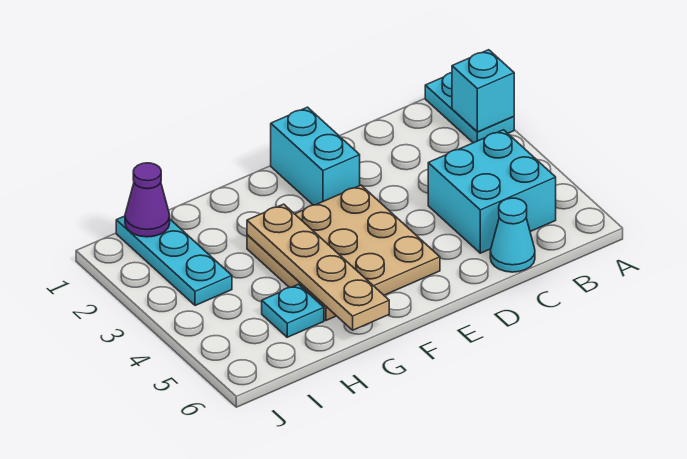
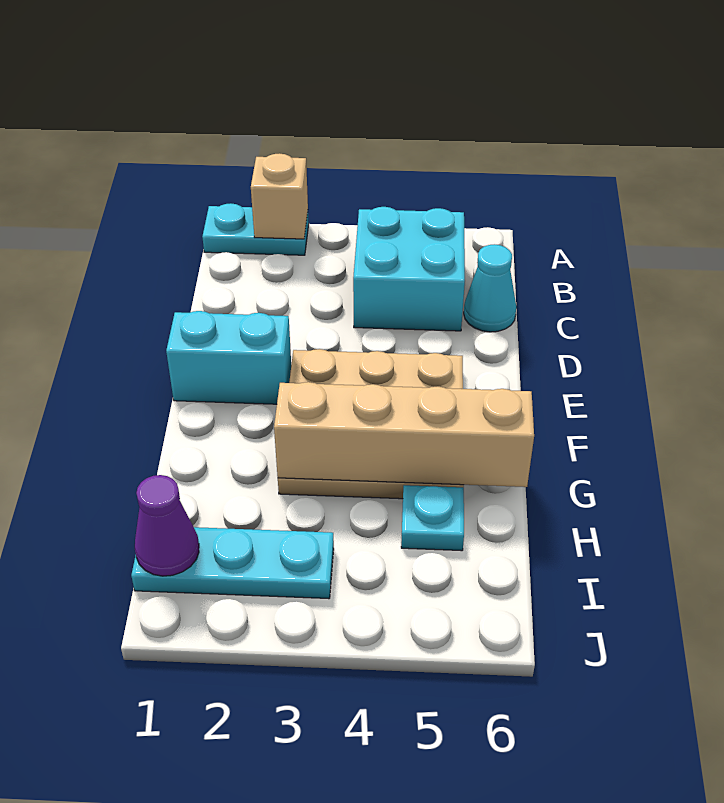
cyan brick A2 level 2 -> tan brick A2 level 2
tan plate G3:G6 level 2 -> tan brick G3:G6 level 2

